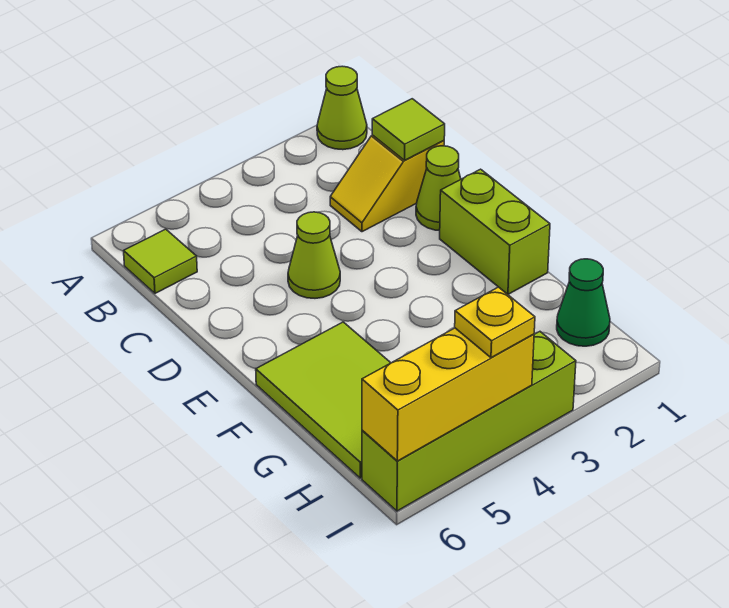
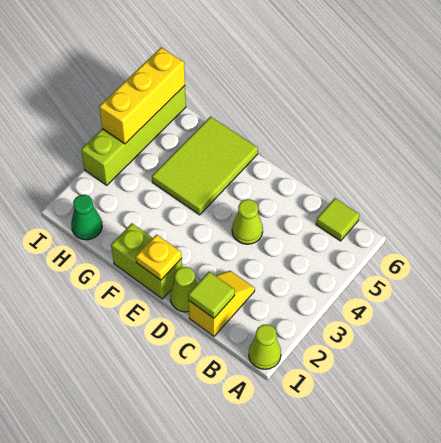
lime tile F5:H6 level 1 -> lime tile F4:G6 level 1
yellow plate I4 level 3 -> yellow plate E1 level 2

